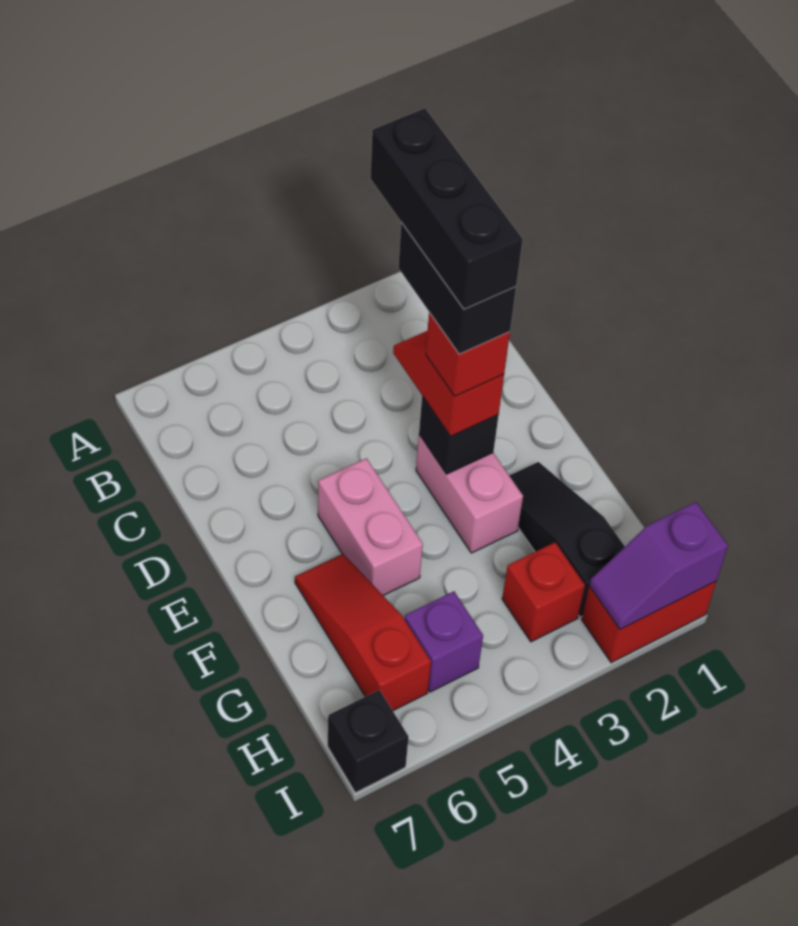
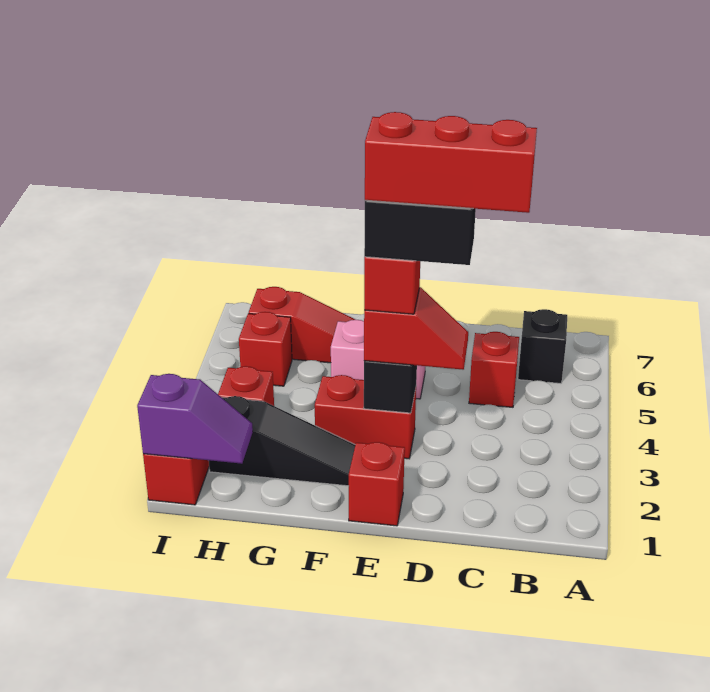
black brick C3:E3 level 6 -> red brick C3:E3 level 6
none -> red brick C5 level 1
none -> red brick E1 level 1
pink brick E3:F3 level 1 -> red brick E3:F3 level 1
purple brick H5 level 1 -> red brick H5 level 1
purple slope I1:I2 level 2 top 1 -> purple slope H1:I1 level 2 top I
black brick I7 level 1 -> black brick B6 level 1

